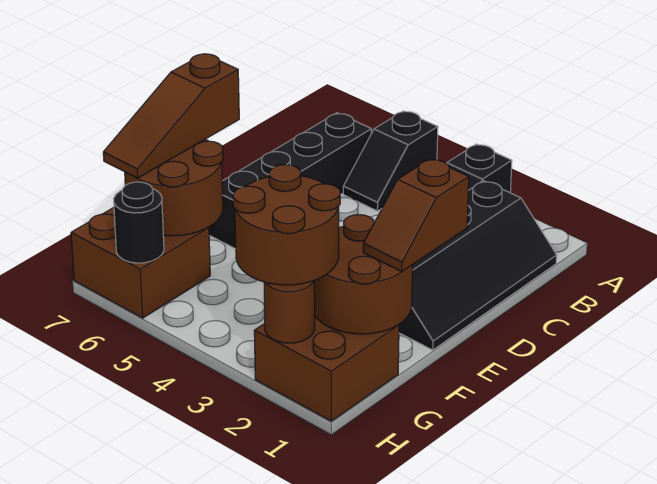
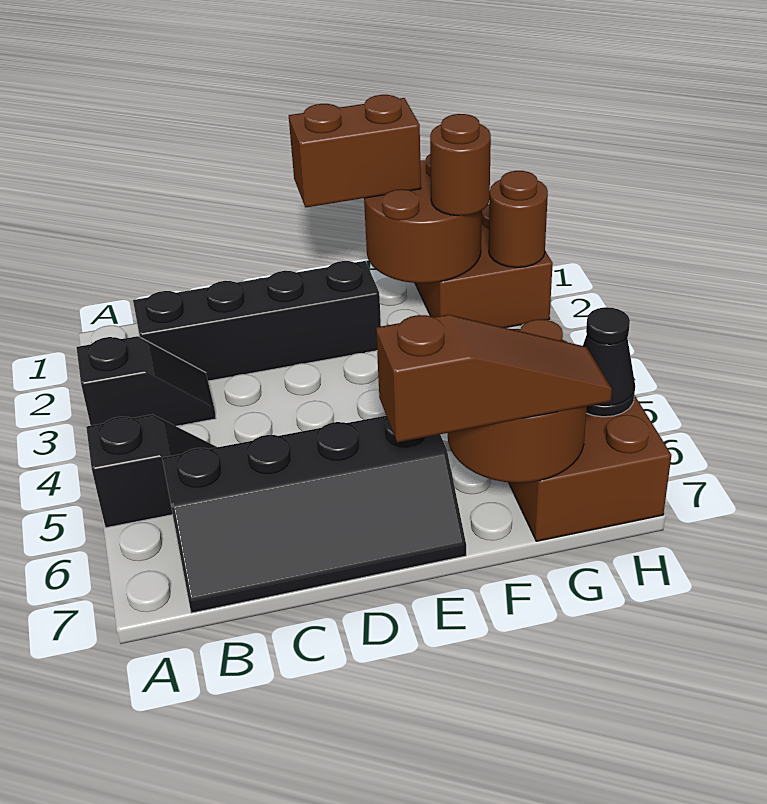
brown slope E1:F1 level 3 top E -> brown brick E1:F1 level 3
brown round brick G2:H3 level 3 -> brown round brick G2 level 3
black round brick H6 level 2 -> black cone H6 level 2

